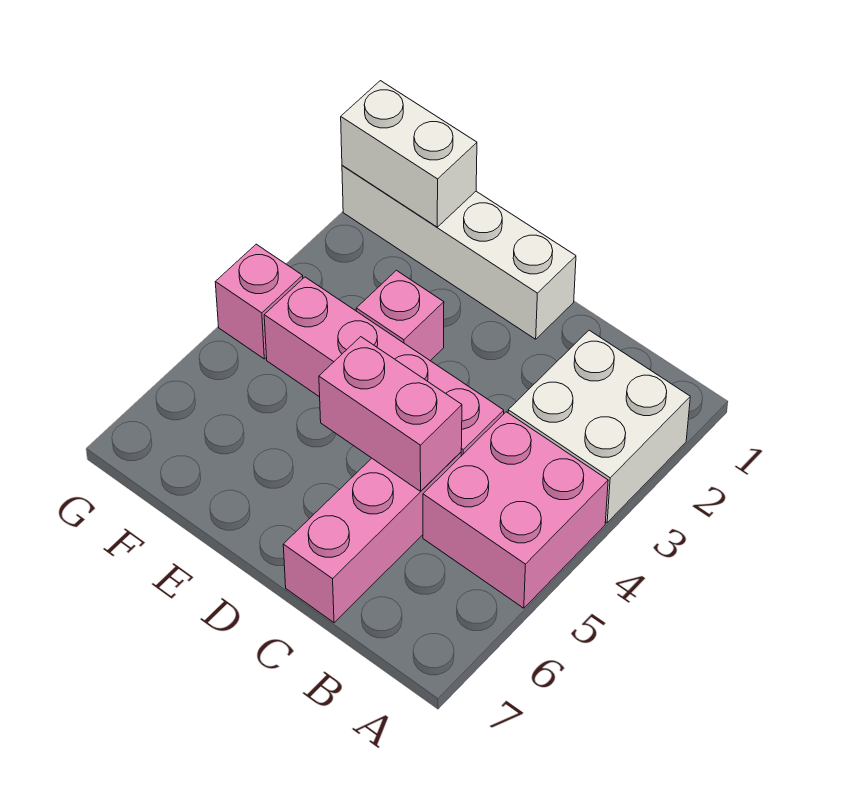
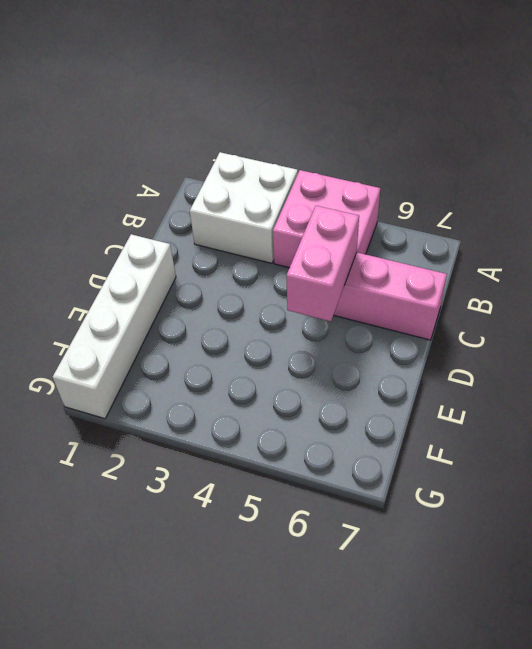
pink brick C4:F4 level 1 -> none
pink brick E3 level 1 -> none
white brick F1:G1 level 2 -> none
pink brick G4 level 1 -> none

